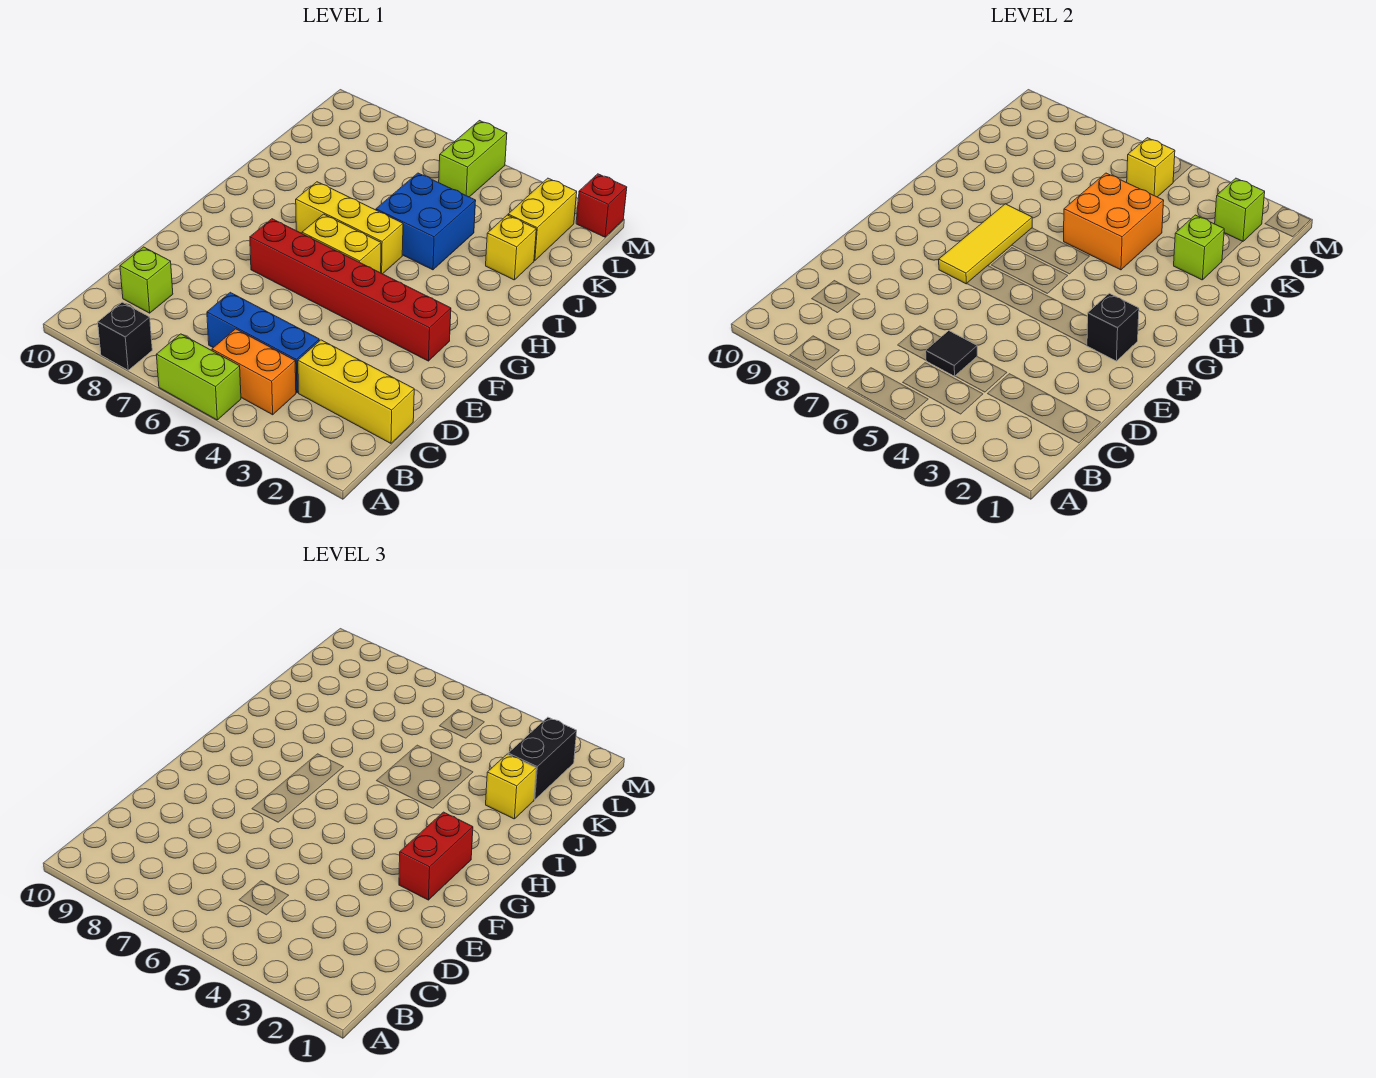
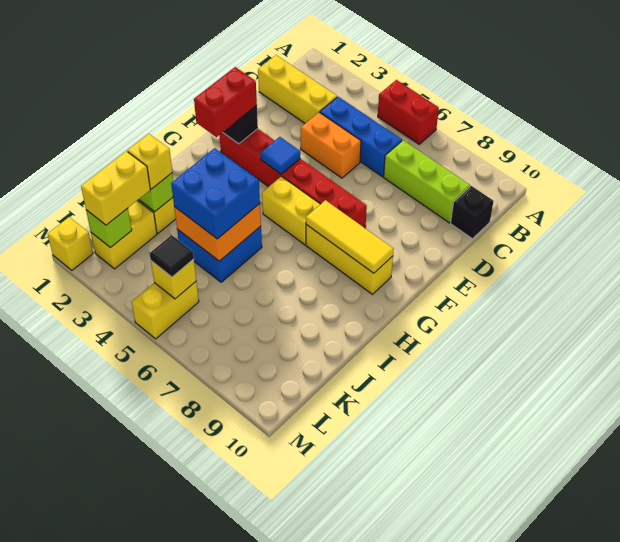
lime brick A5:A6 level 1 -> red brick A5:A6 level 1
black brick A8 level 1 -> black brick C10 level 1
orange brick B4:B5 level 1 -> orange brick D4:D5 level 1
black tile C5 level 2 -> black tile L5 level 3
lime brick C9 level 1 -> lime brick C7:C9 level 1
none -> blue tile F4 level 2
yellow tile F7:H7 level 2 -> yellow tile G7:G9 level 2
yellow brick H5:H7 level 1 -> yellow brick G7:G9 level 1
none -> blue brick I4:J5 level 3
black brick K2:L2 level 3 -> yellow brick K2:L2 level 3
lime brick L5:M5 level 1 -> yellow brick L5:M5 level 1
red brick M1 level 1 -> yellow brick M1 level 1

